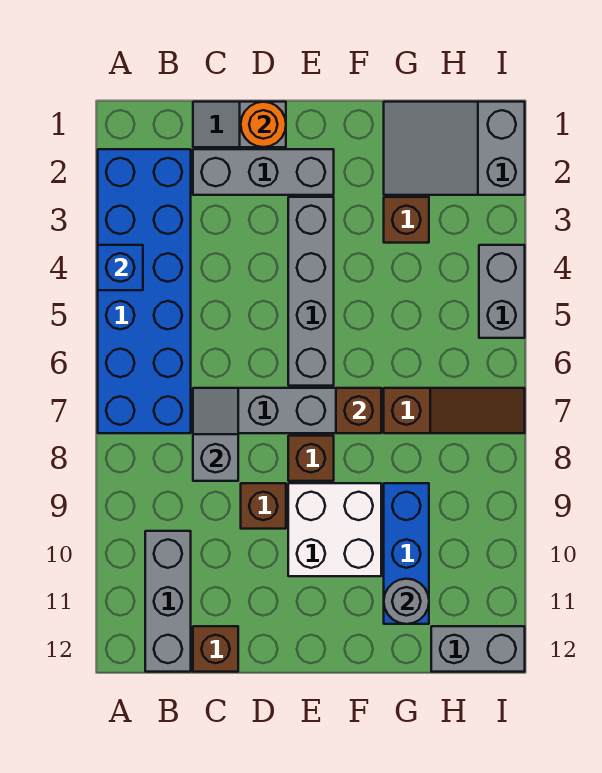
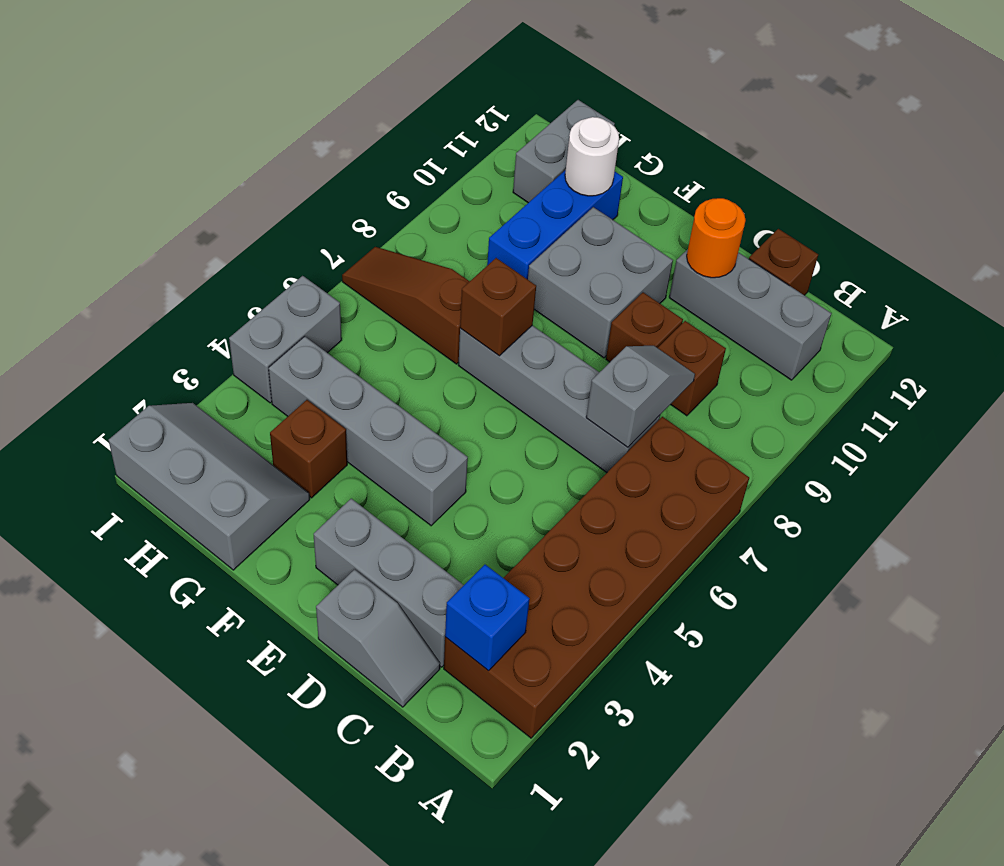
blue brick A2:B7 level 1 -> brown brick A2:B7 level 1
blue brick A4 level 2 -> blue brick B2 level 2
grey brick B10:B12 level 1 -> grey brick B11:D11 level 1
grey slope C7:C8 level 2 top 8 -> grey slope C7:C8 level 2 top 7
orange round brick D1 level 2 -> orange round brick D11 level 2
grey brick E3:E6 level 1 -> grey brick E4:H4 level 1
brown brick E8 level 1 -> brown brick C9 level 1
white brick E9:F10 level 1 -> grey brick E9:F10 level 1
grey slope G1:I2 level 1 top I -> grey slope G1:I2 level 1 top 1
grey round brick G11 level 2 -> white round brick G11 level 2
grey brick H12:I12 level 1 -> grey brick H11:H12 level 1

